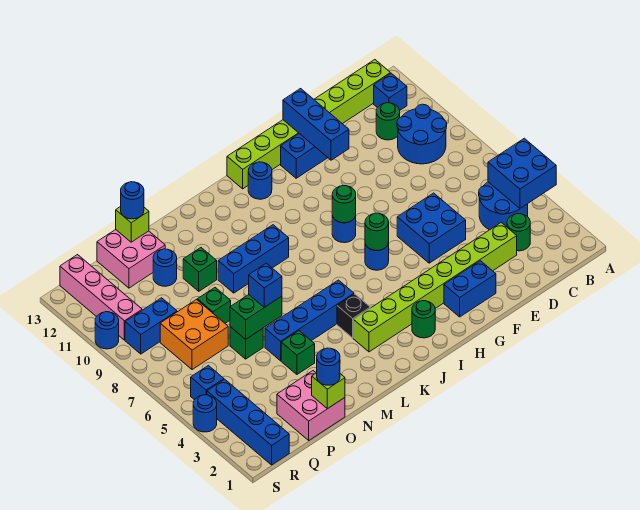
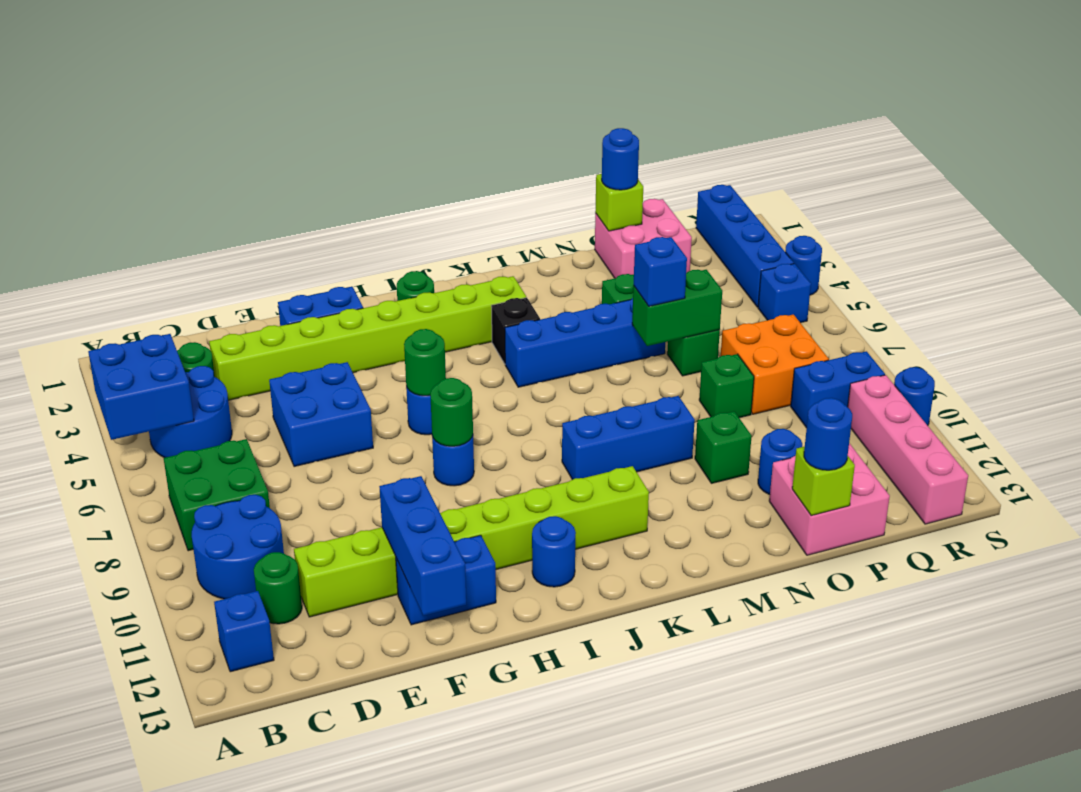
none -> green brick B7:C8 level 1
lime brick B13:I13 level 1 -> lime brick D11:K11 level 1

